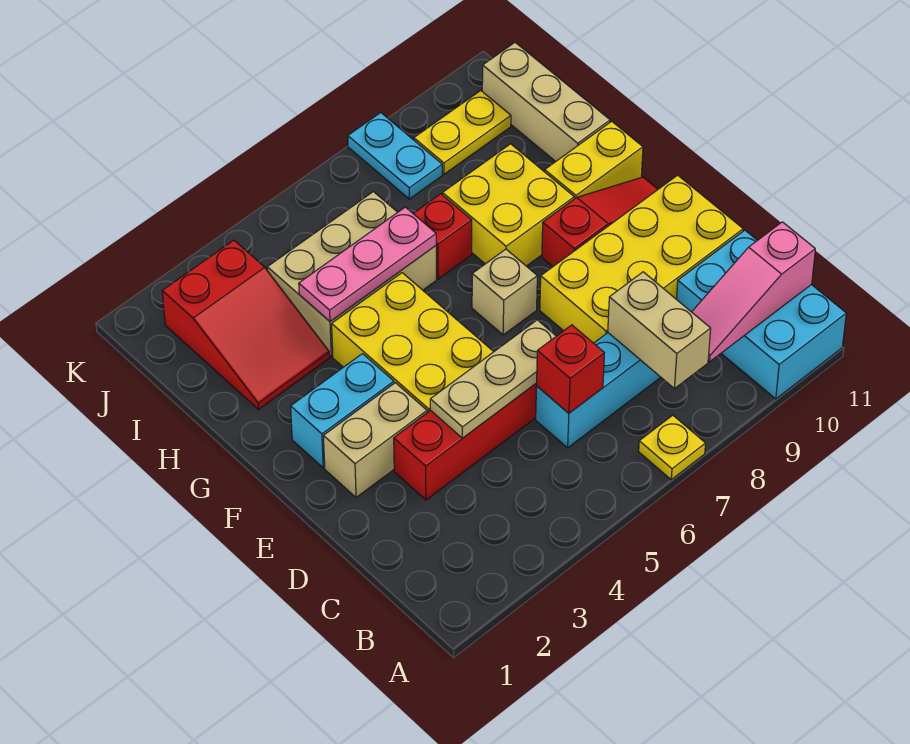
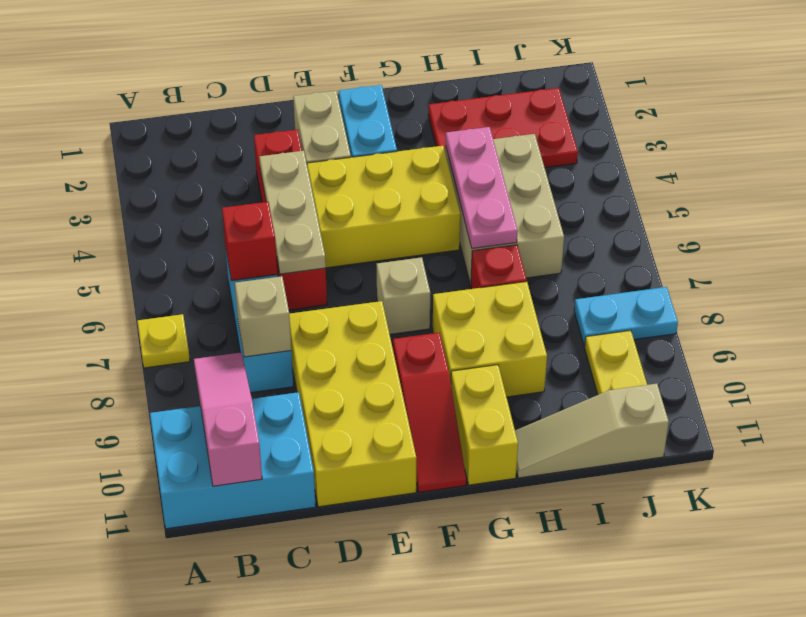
tan brick B8:C8 level 2 -> tan brick C8 level 2
red slope H2:J3 level 1 top J -> red plate H2:J3 level 1
tan brick H11:J11 level 1 -> tan slope H11:J11 level 1 top J

